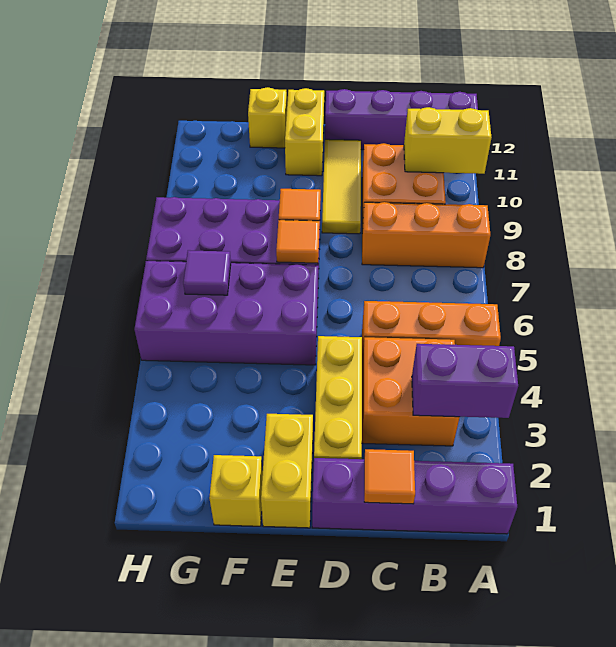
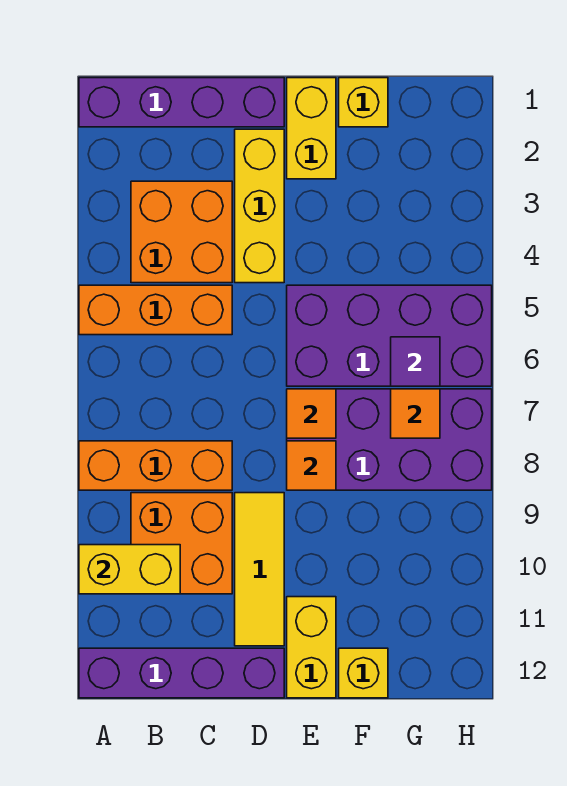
purple brick A3:B3 level 2 -> none
orange tile C1 level 2 -> orange tile G7 level 2

